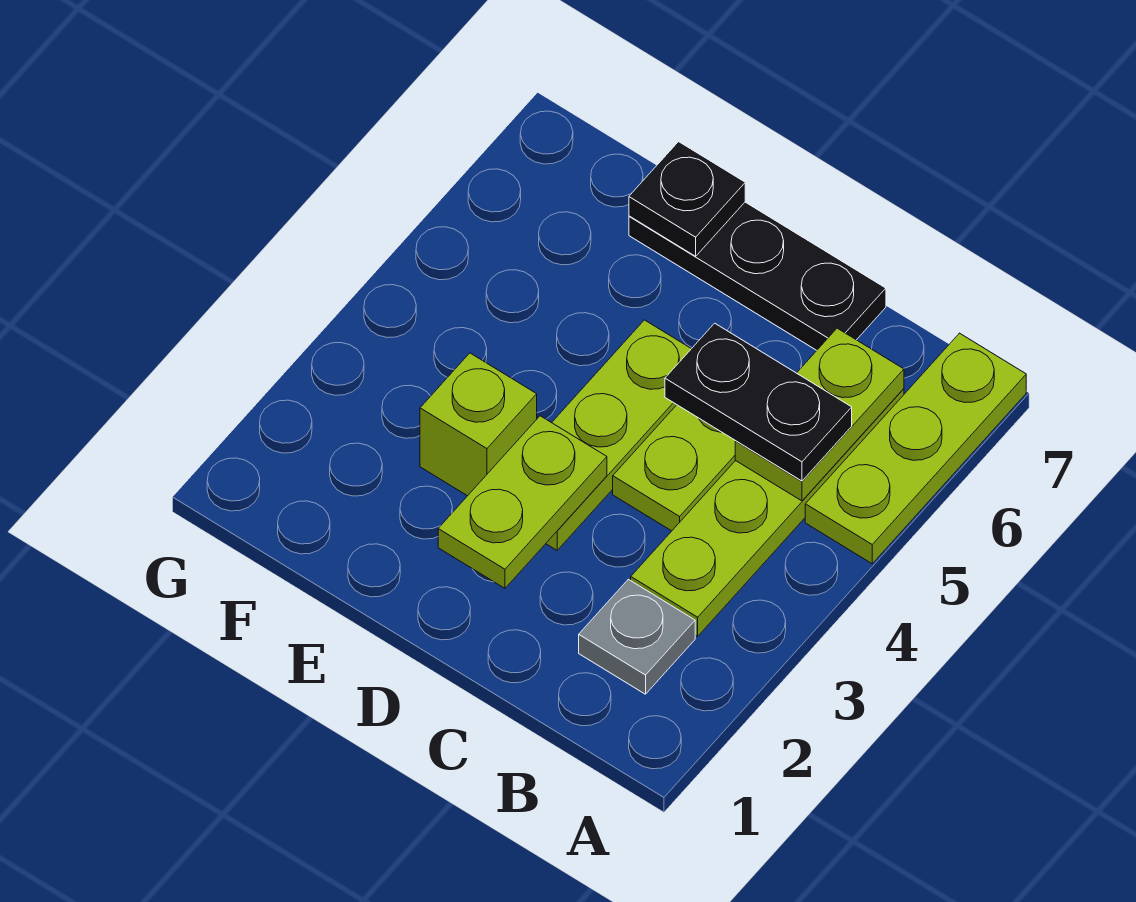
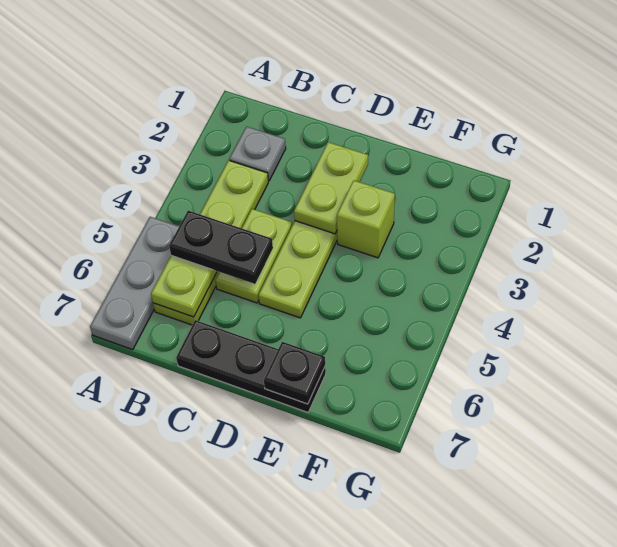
lime plate A5:A7 level 1 -> grey plate A5:A7 level 1

